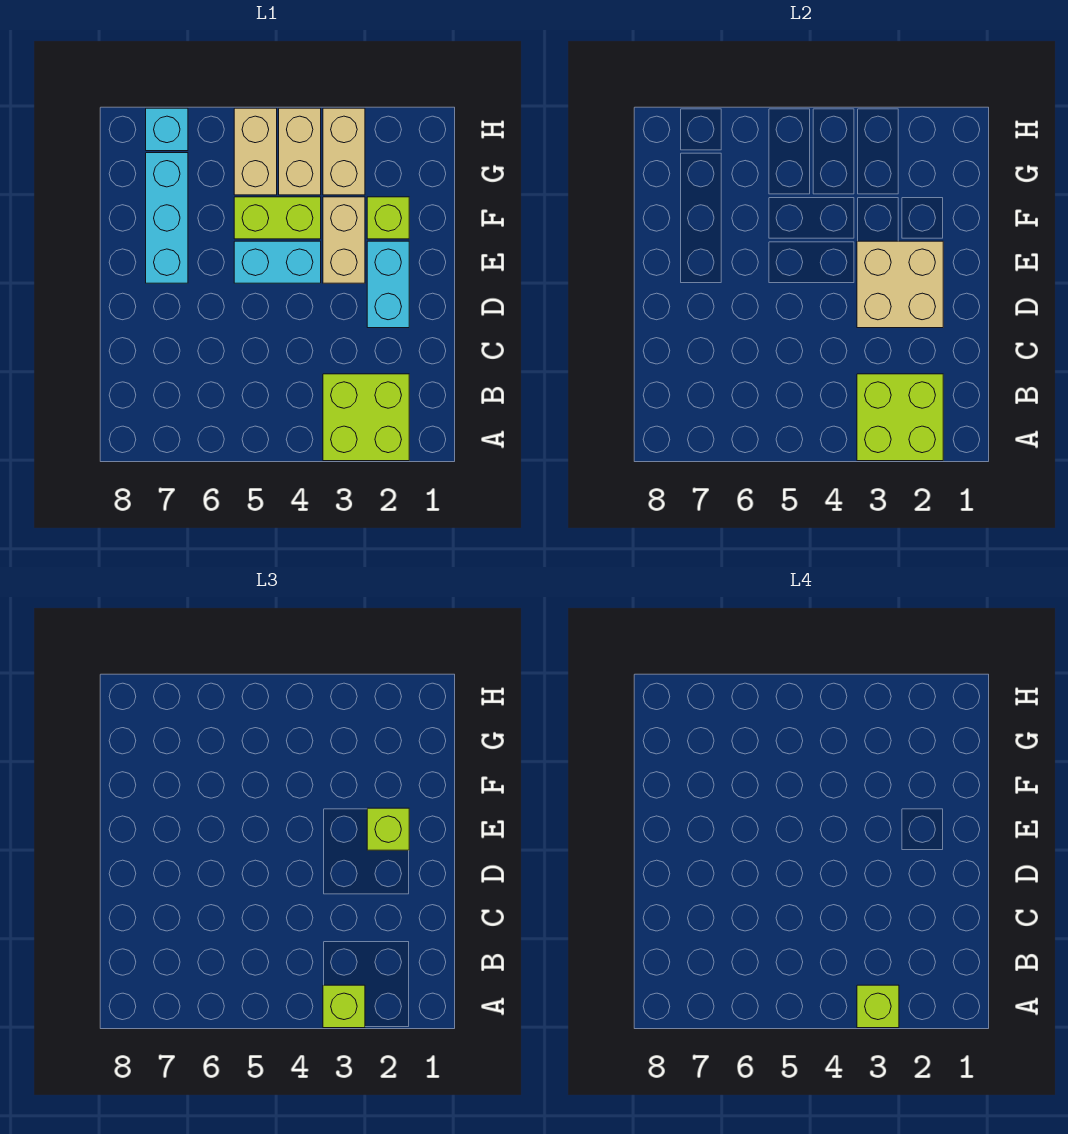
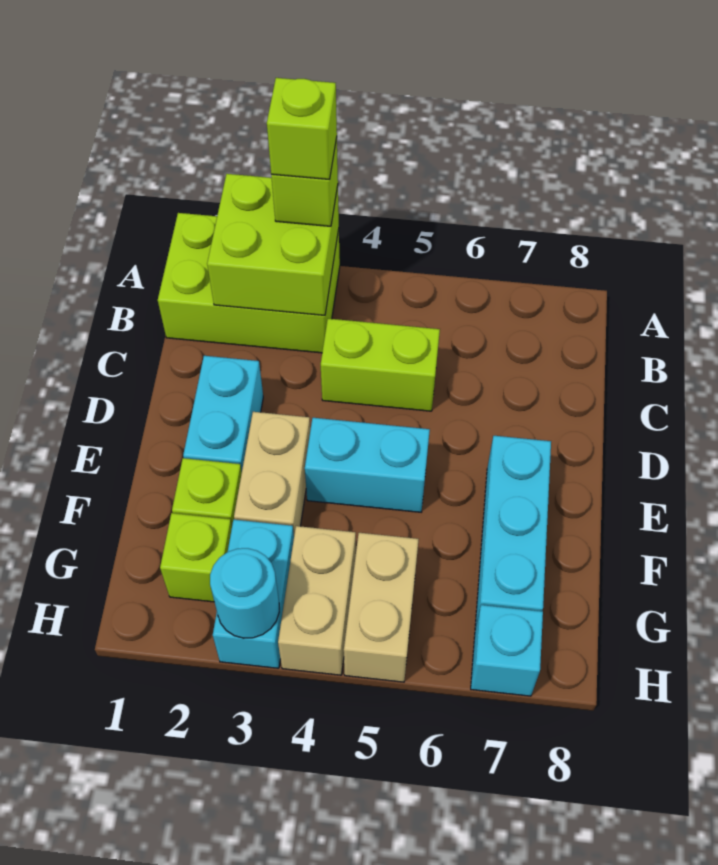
lime brick A2:B3 level 1 -> lime brick A1:B3 level 1
tan brick D2:E3 level 2 -> none
lime brick E2 level 3 -> lime brick G2 level 1
lime brick F4:F5 level 1 -> lime brick C4:C5 level 1
tan brick G3:H3 level 1 -> cyan brick G3:H3 level 1
none -> cyan round brick H3 level 2

